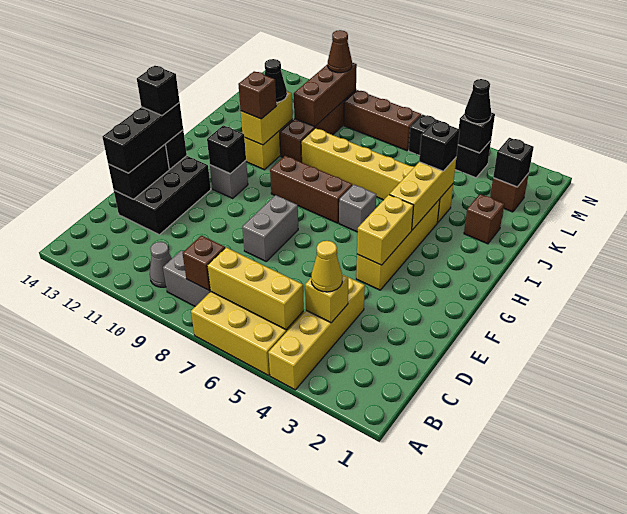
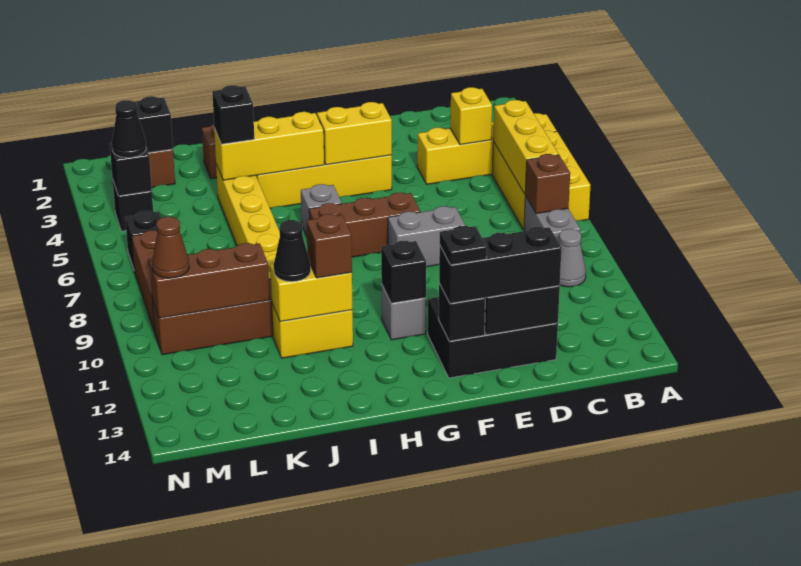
yellow cone C4 level 3 -> none
black brick F13 level 4 -> black plate F13 level 4
brown brick H7:H9 level 1 -> brown brick F7:H7 level 1

